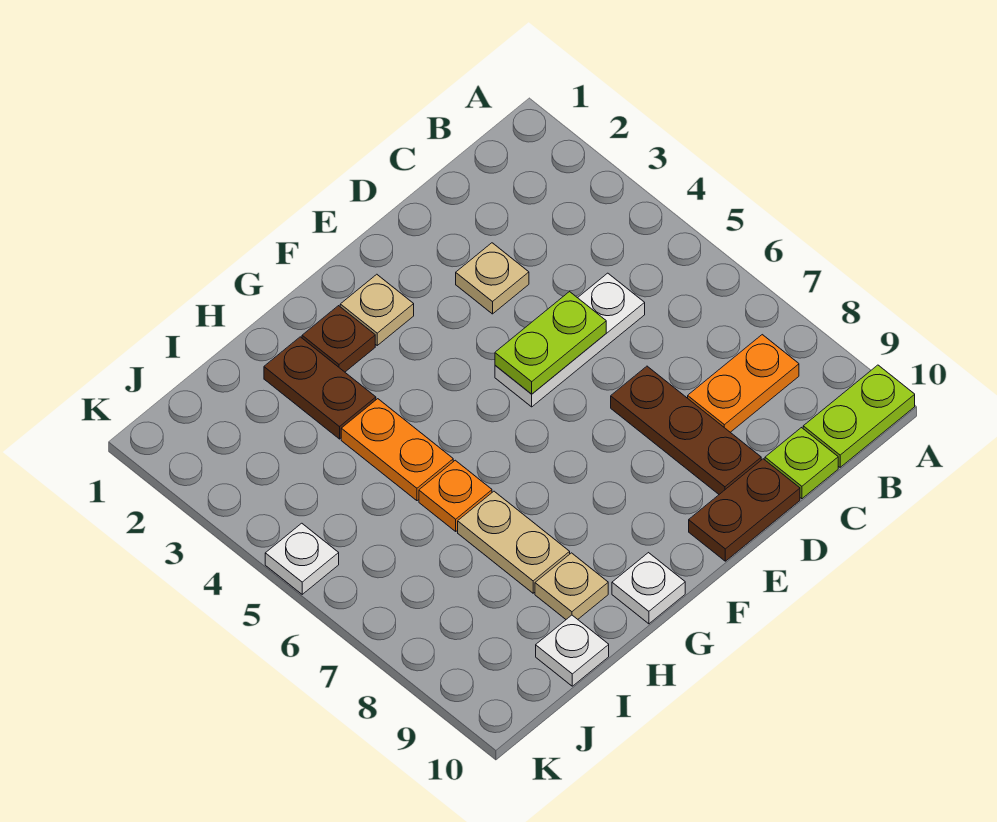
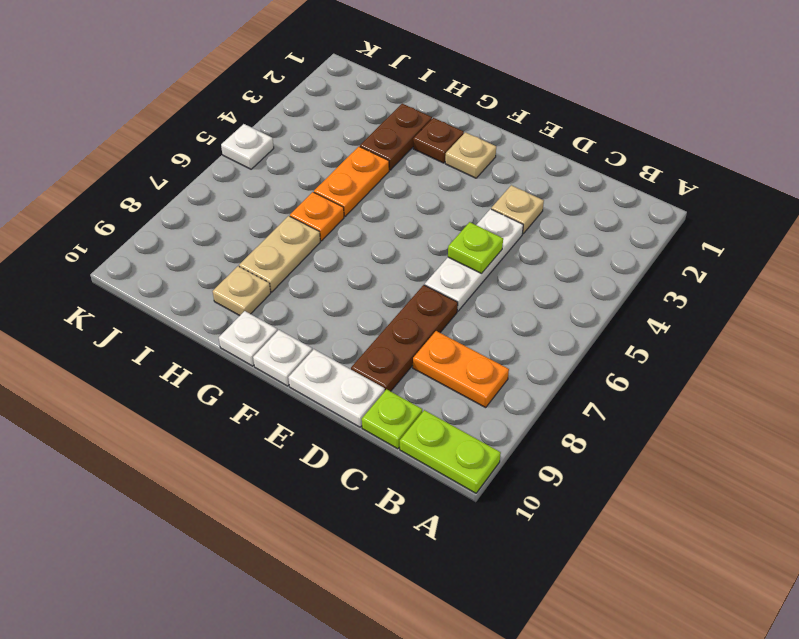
white plate C5:E5 level 1 -> white plate D4:D6 level 1
lime plate D5:E5 level 2 -> lime plate D5 level 2
brown plate D10:E10 level 1 -> white plate D10:E10 level 1
white plate I10 level 1 -> white plate F10 level 1

